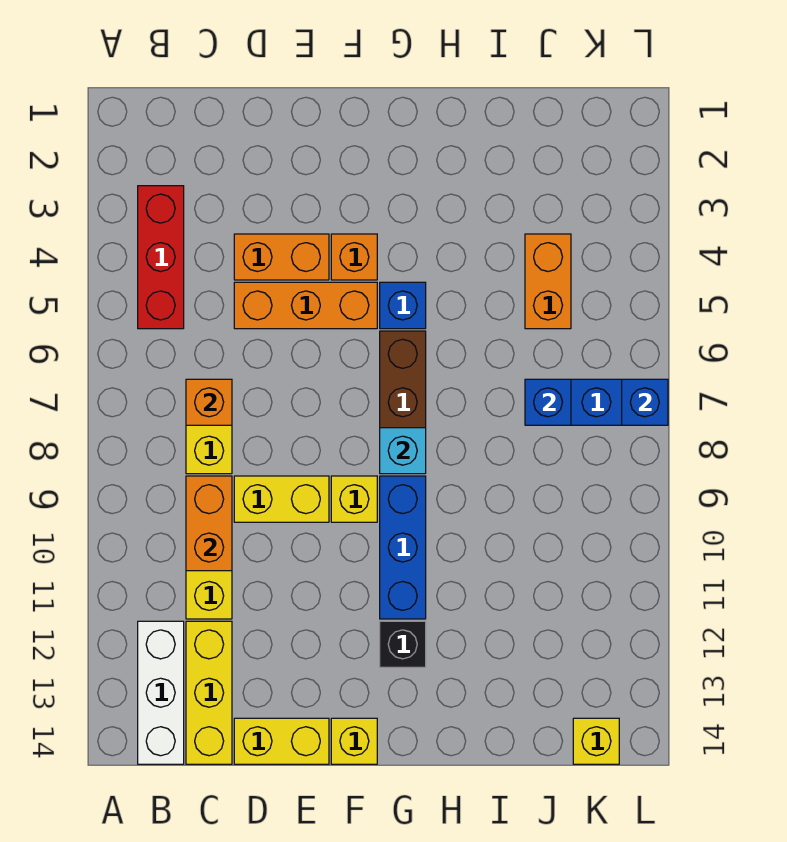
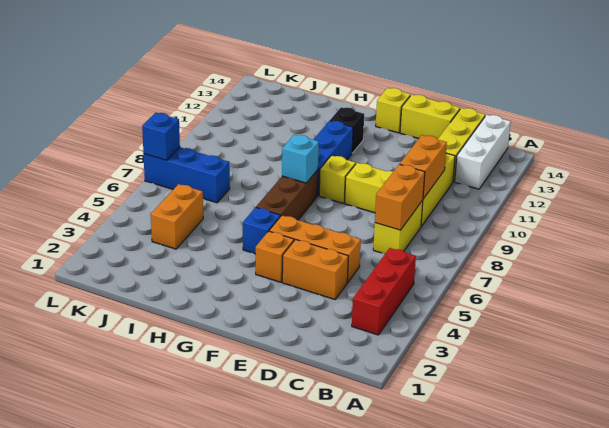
orange brick C7 level 2 -> orange brick C7:C8 level 2
blue brick J7 level 2 -> none
yellow brick K14 level 1 -> none

